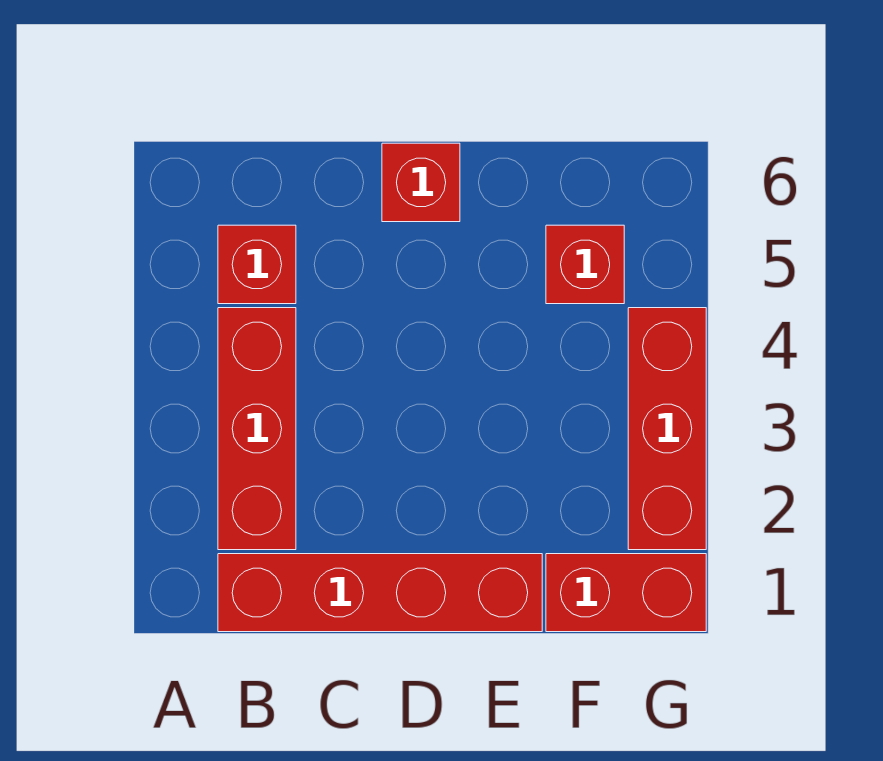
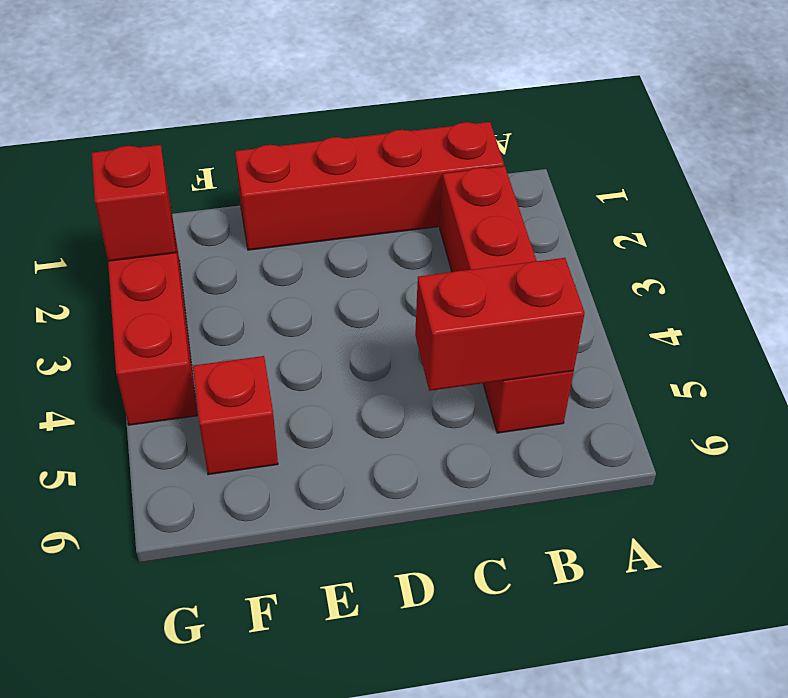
red brick D6 level 1 -> red brick G2 level 2
red brick F1:G1 level 1 -> red brick B5:C5 level 2

